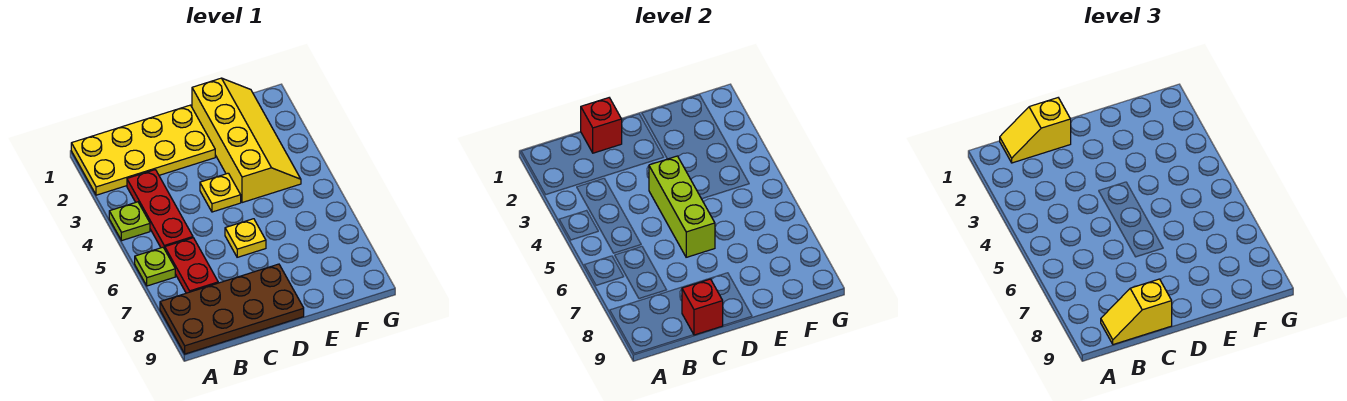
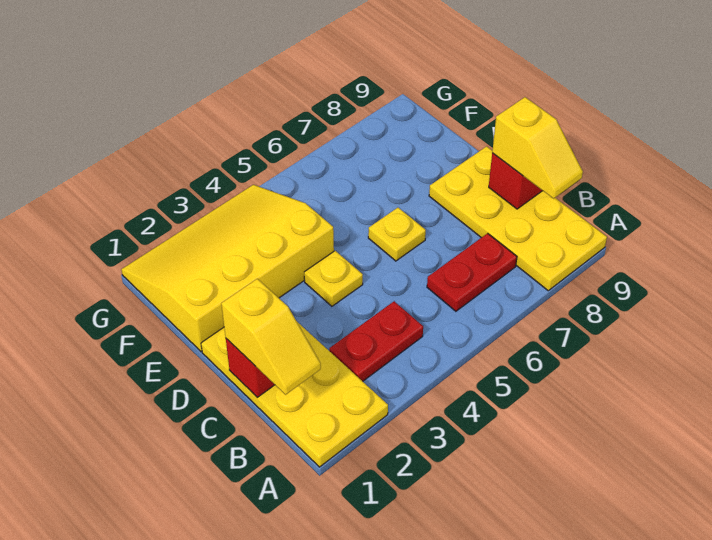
lime plate A4 level 1 -> none
lime plate A6 level 1 -> none
brown plate A8:D9 level 1 -> yellow plate A8:D9 level 1
red plate B3:B5 level 1 -> red plate B3:B4 level 1
lime brick D4:D6 level 2 -> none
yellow slope E1:F4 level 1 top E -> yellow slope E1:G4 level 1 top E

